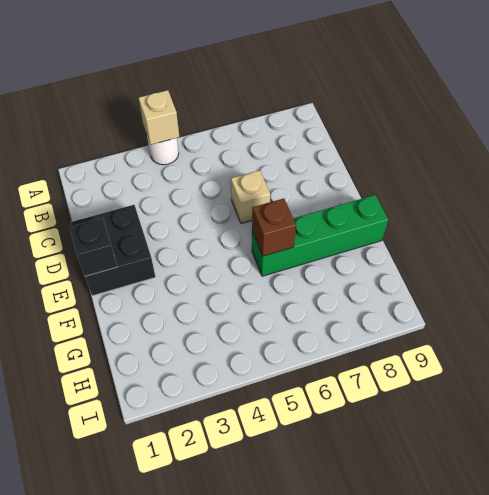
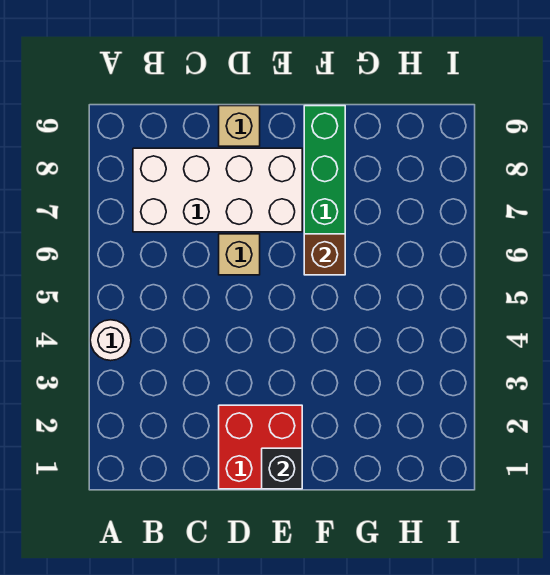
tan brick A4 level 2 -> tan brick D9 level 1
none -> white brick B7:E8 level 1
black brick D1:E2 level 1 -> red brick D1:E2 level 1

